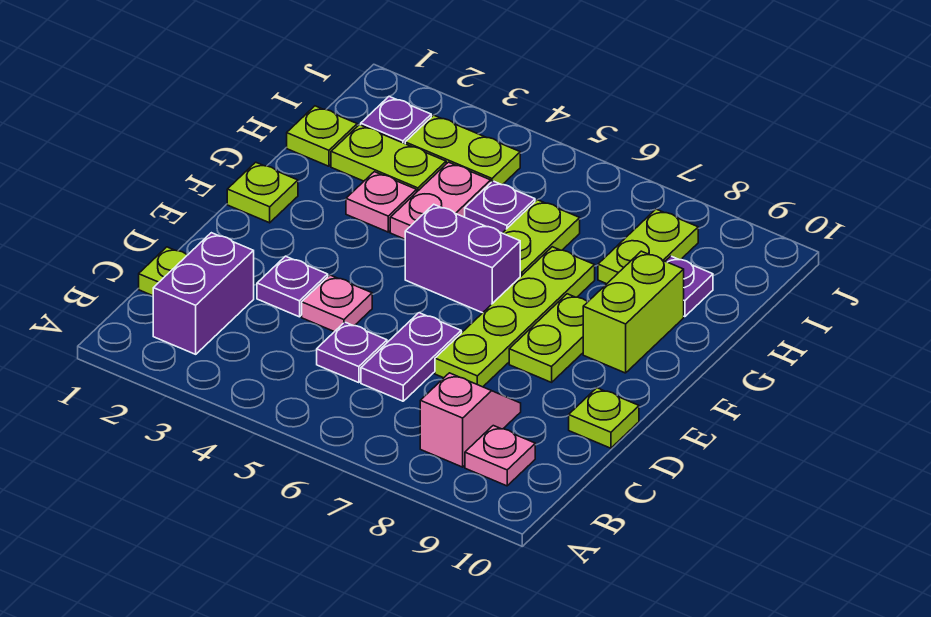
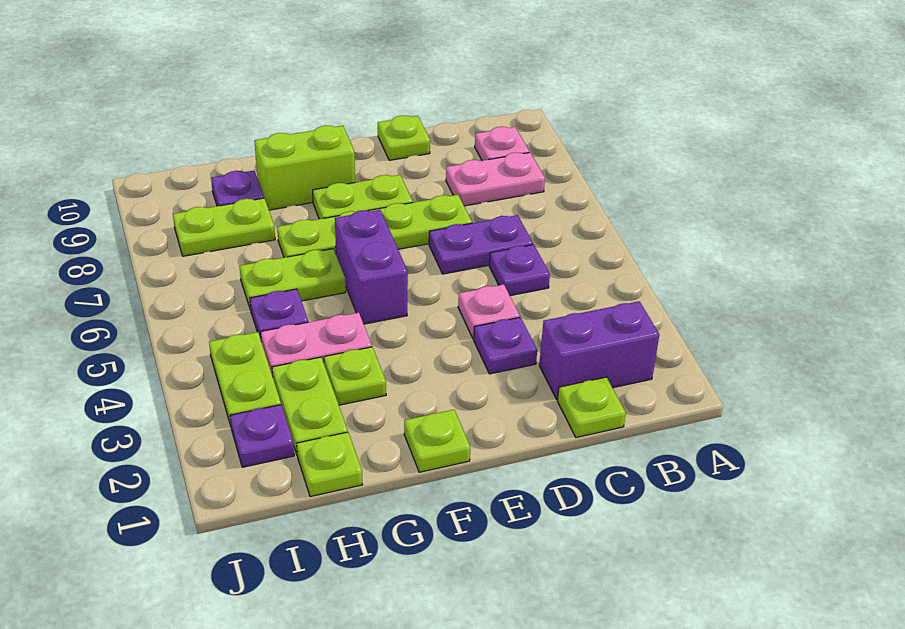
pink slope B8:C8 level 1 top B -> pink plate B8:C8 level 1
pink plate G3 level 1 -> lime plate G3 level 1

